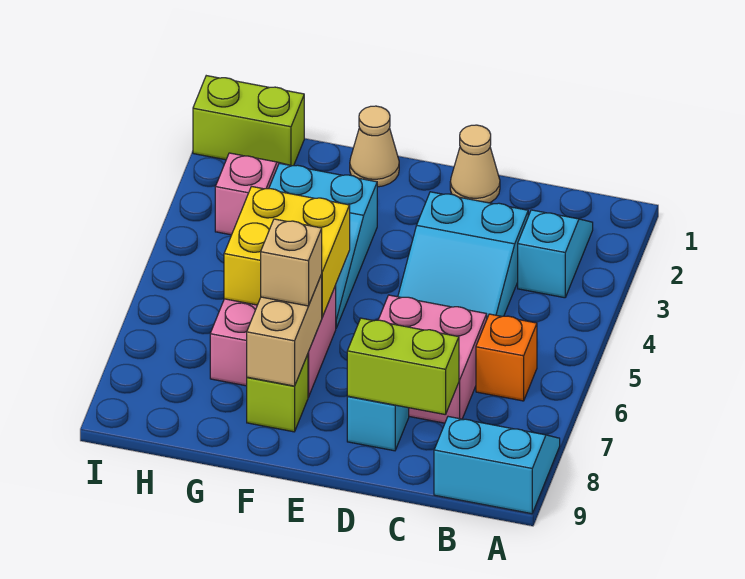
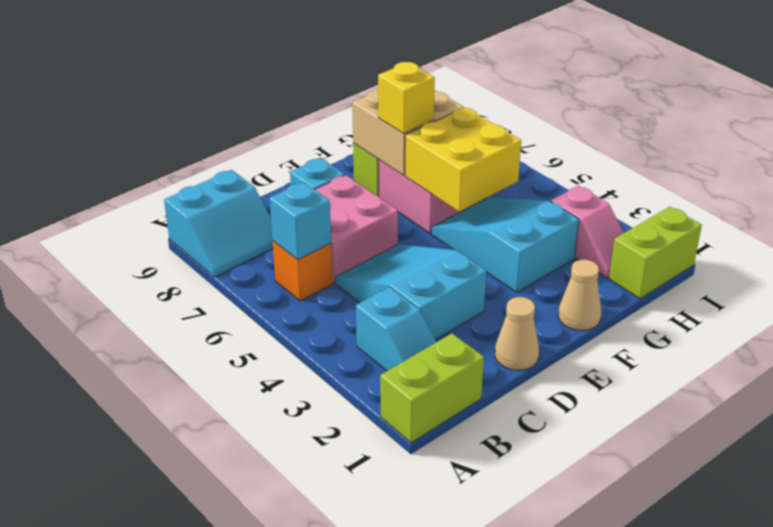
none -> cyan brick B6 level 2
lime brick C8:D8 level 2 -> lime brick A1:B1 level 1
tan brick F7:F8 level 2 -> tan brick F7:G8 level 2
tan brick F7 level 3 -> yellow brick F7 level 3

